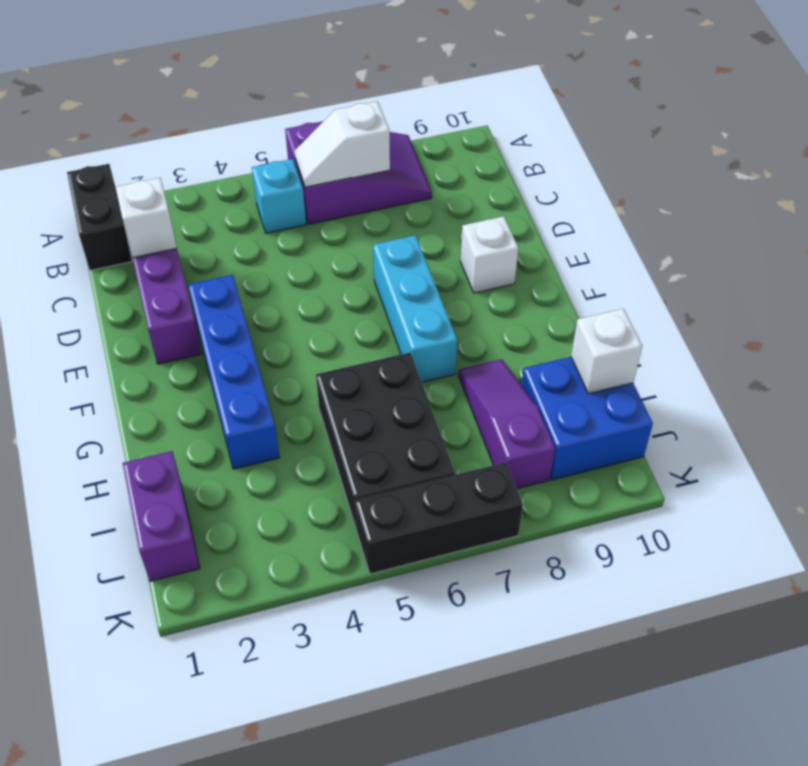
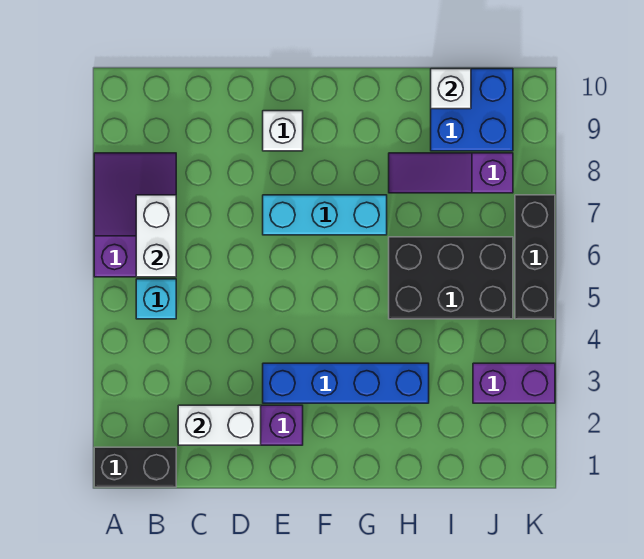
white slope B6:B7 level 2 top 7 -> white brick B6:B7 level 2
white brick C2 level 2 -> white brick C2:D2 level 2
purple brick I1:J1 level 1 -> purple brick J3:K3 level 1

